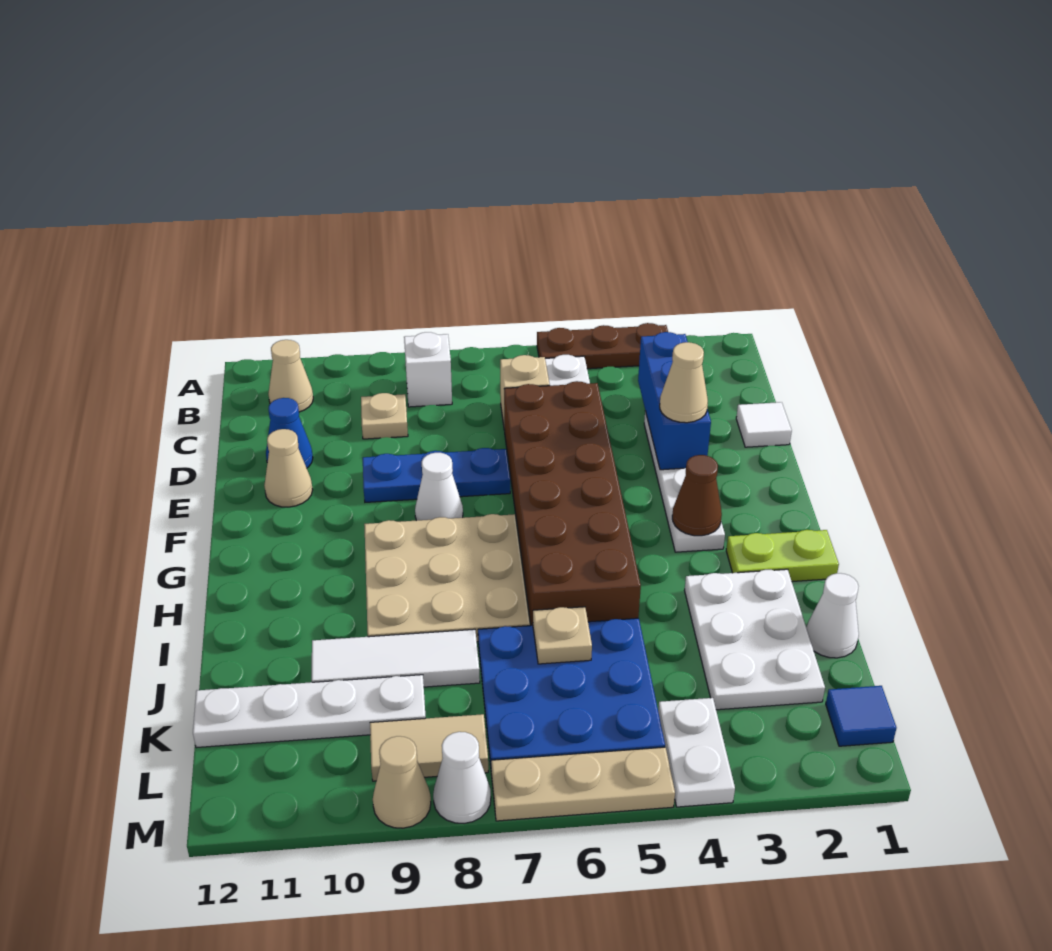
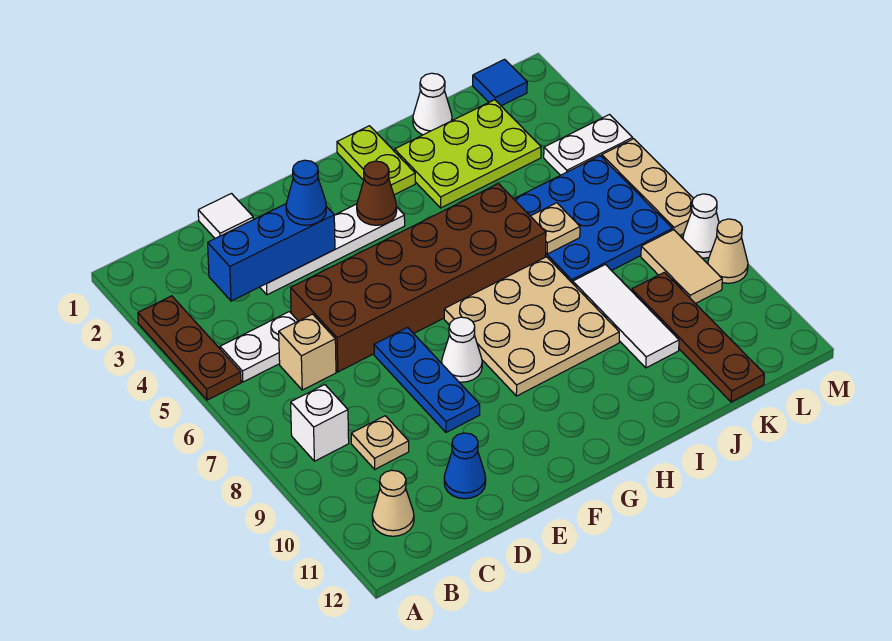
tan cone E3 level 3 -> blue cone E3 level 3
tan cone E11 level 1 -> none
white plate I2:K3 level 1 -> lime plate I2:K3 level 1
white plate K9:K12 level 1 -> brown plate K9:K12 level 1

